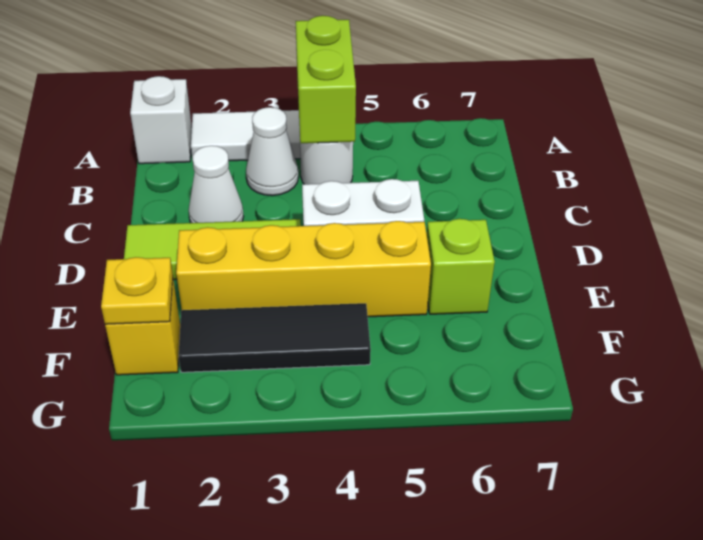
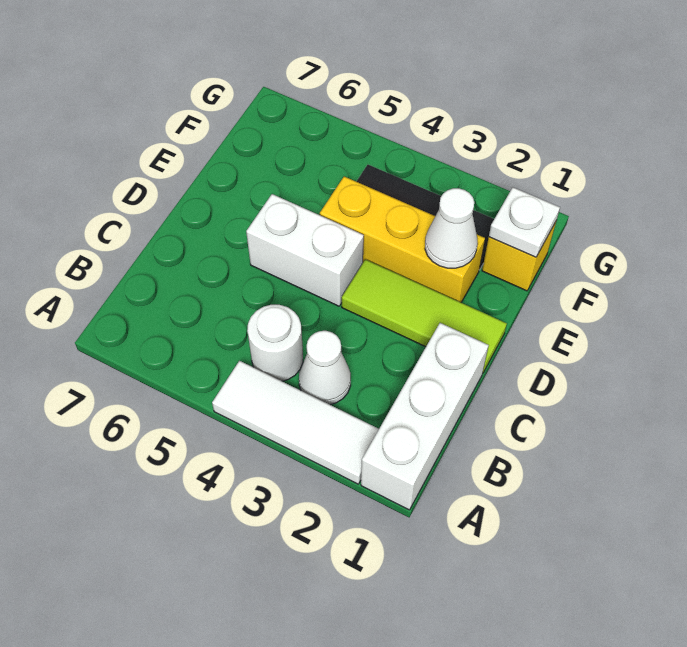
white brick A1 level 1 -> white brick A1:C1 level 1
lime brick A4:B4 level 2 -> none
white cone C2 level 1 -> white cone E2 level 2
yellow brick E2:E5 level 1 -> yellow brick E2:E4 level 1
lime brick E6 level 1 -> none
yellow plate F1 level 2 -> white plate F1 level 2

